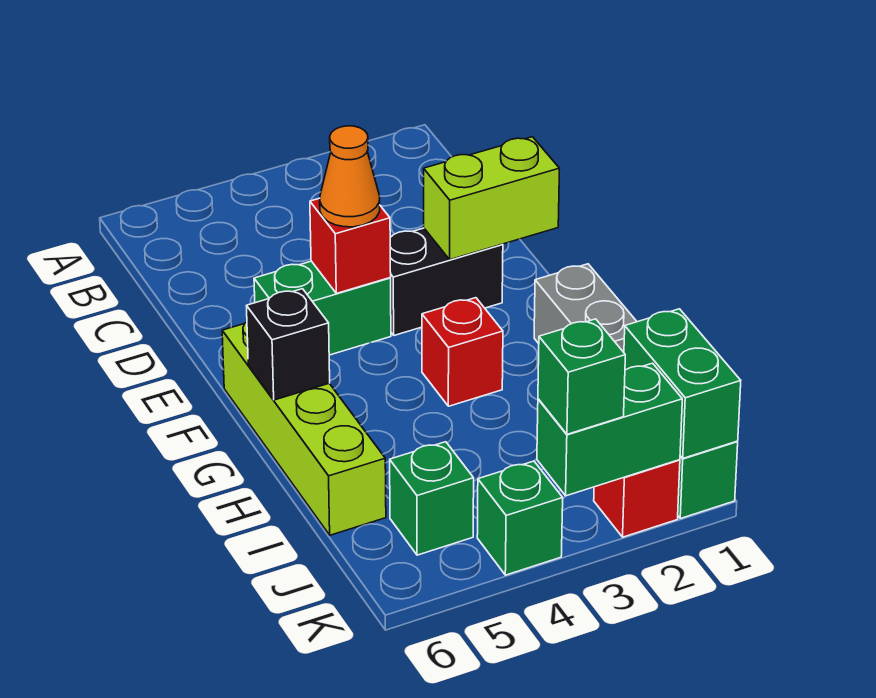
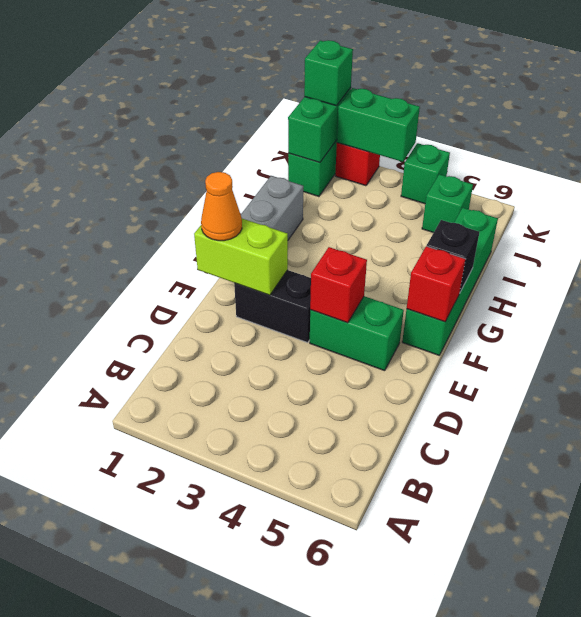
orange cone E4 level 3 -> orange cone E1 level 3
lime brick F6:I6 level 1 -> green brick F6:I6 level 1
red brick G3 level 1 -> red brick F6 level 2
green brick K3 level 3 -> green brick K1 level 3

